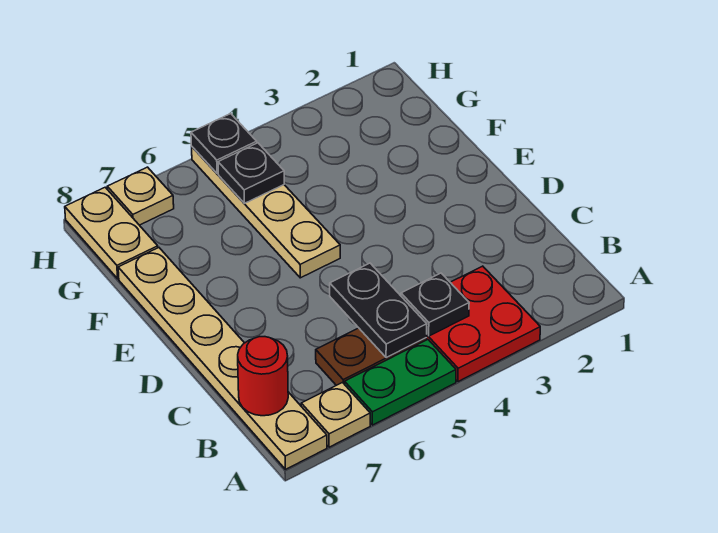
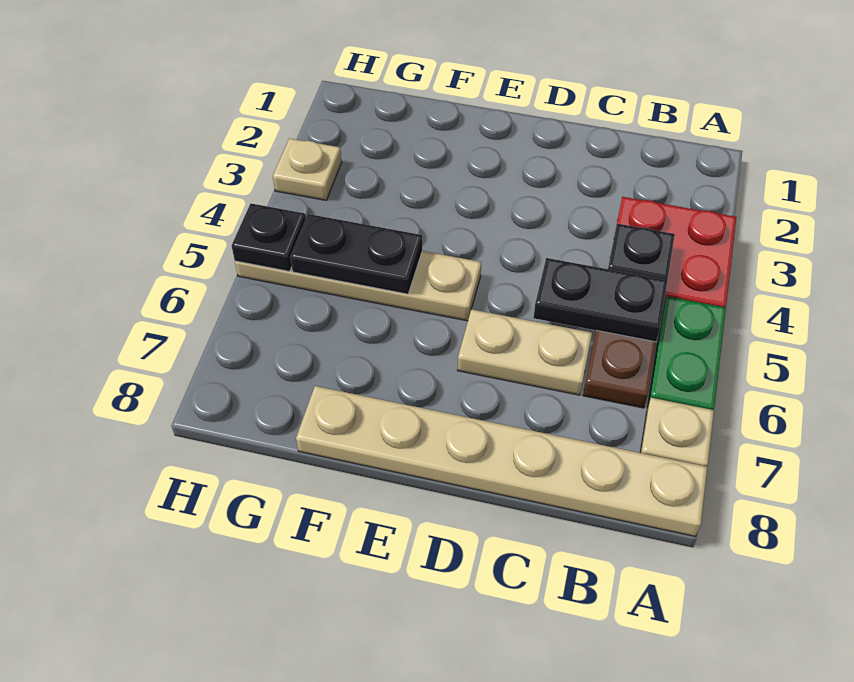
red round brick B8 level 2 -> none
black plate G5 level 2 -> black plate F5:G5 level 2
tan plate G8:H8 level 1 -> tan plate C6:D6 level 1
tan plate H7 level 1 -> tan plate H3 level 1

